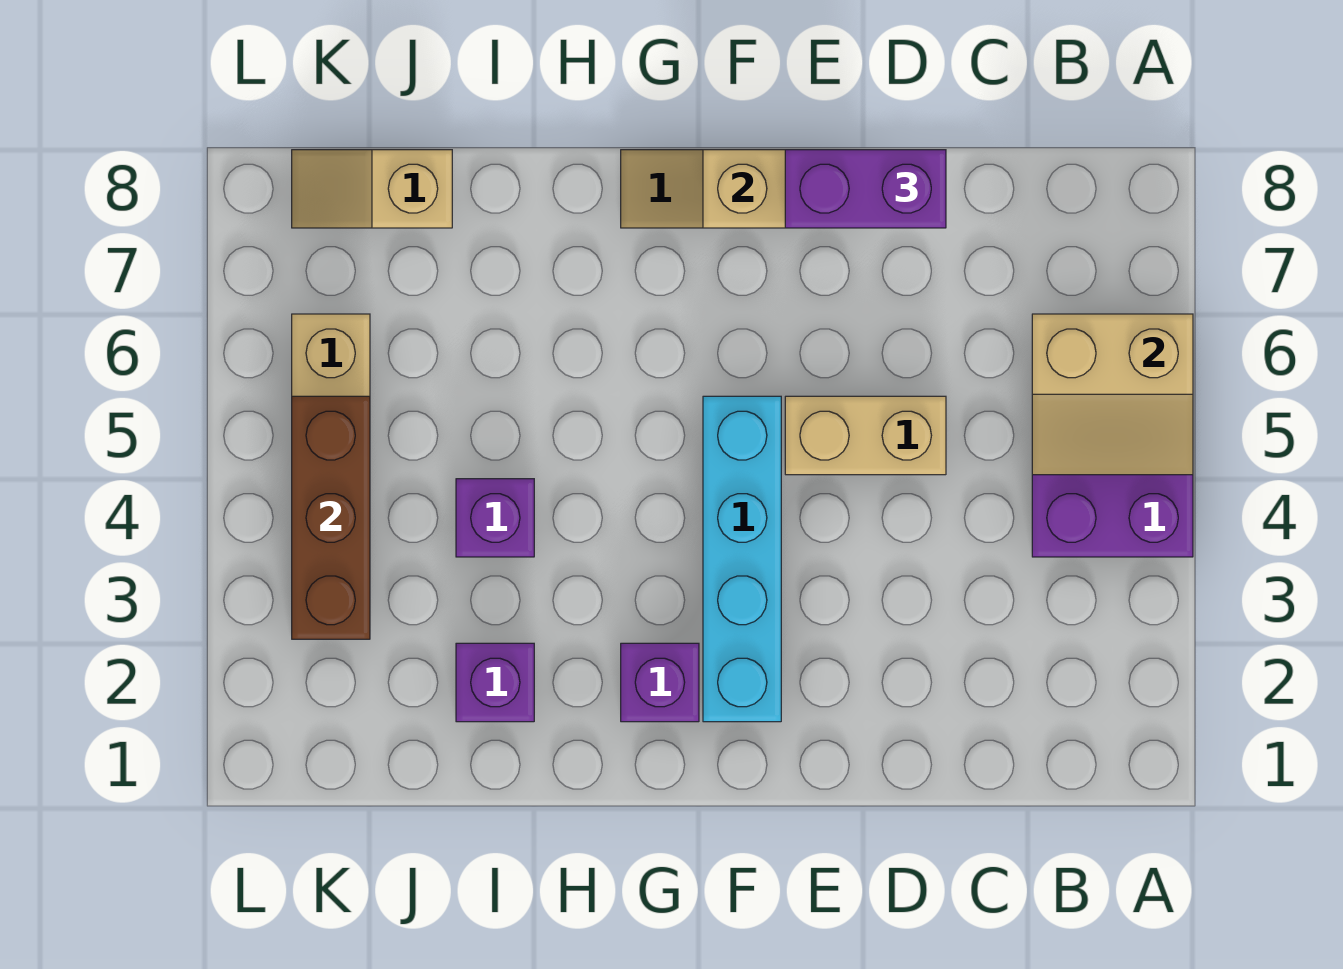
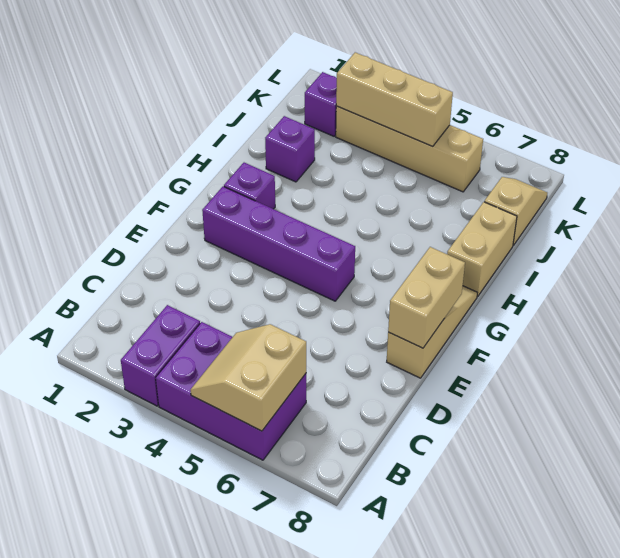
tan brick D5:E5 level 1 -> tan brick H8:I8 level 1
purple brick D8:E8 level 3 -> purple brick A3:B3 level 1
cyan brick F2:F5 level 1 -> purple brick F2:F5 level 1
purple brick I4 level 1 -> purple brick K2 level 1
brown brick K3:K5 level 2 -> tan brick K3:K5 level 2

